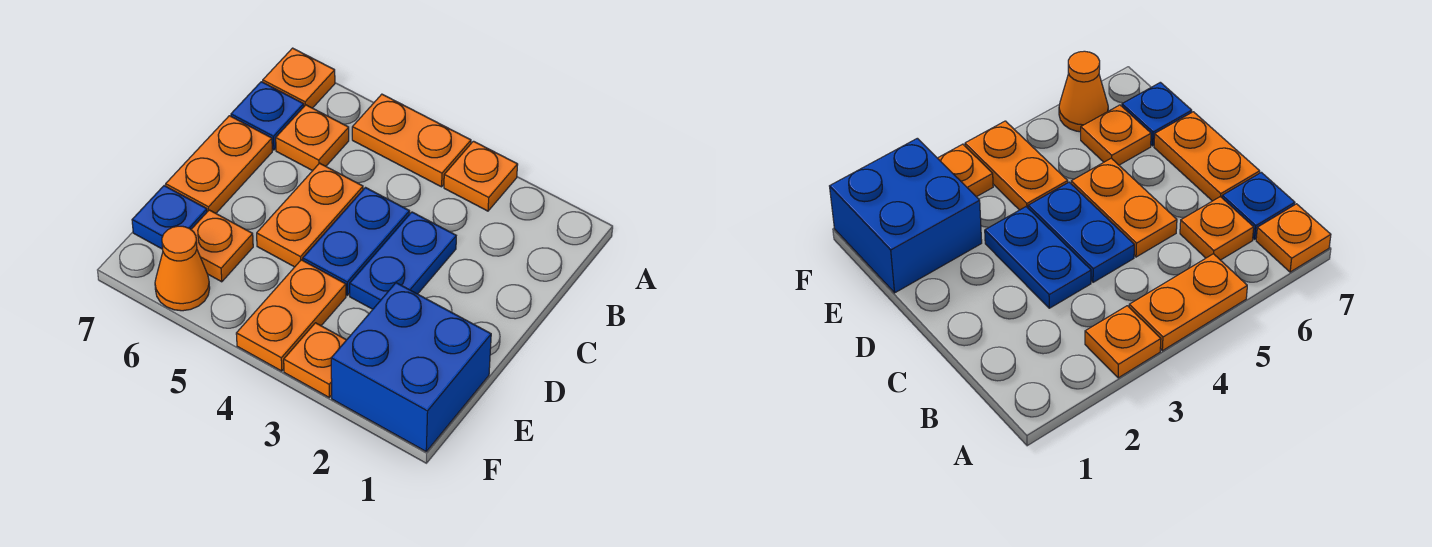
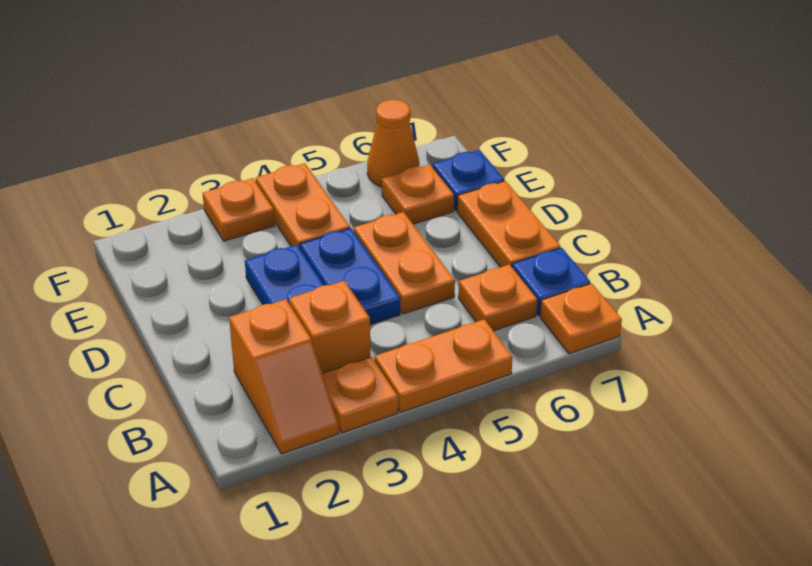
none -> orange slope A2:B2 level 1 top B
none -> orange brick B3 level 1
blue brick E1:F2 level 1 -> none

